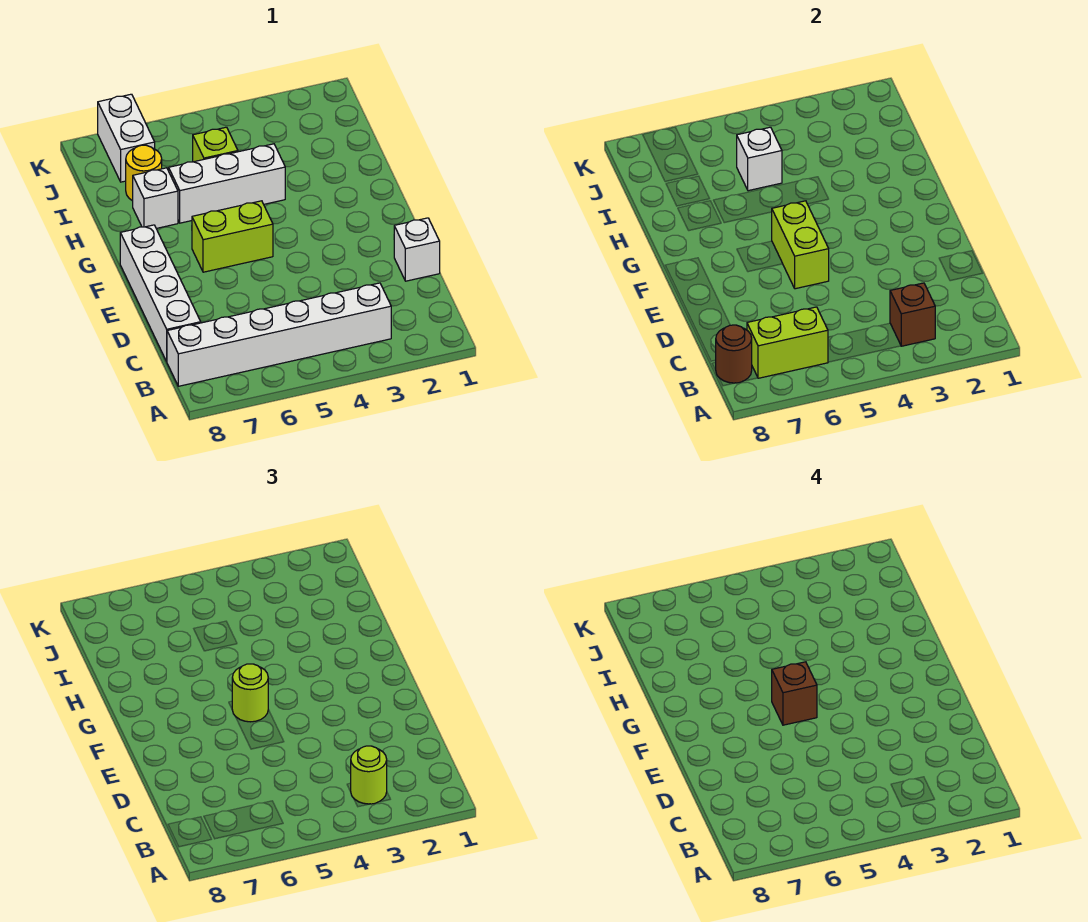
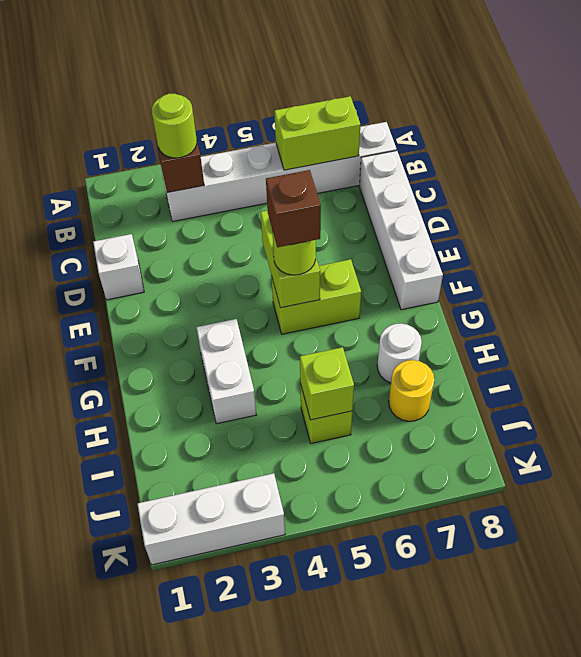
brown round brick B8 level 2 -> none
white brick H4:H6 level 1 -> white brick K1:K3 level 1
white brick H7 level 1 -> white round brick H7 level 1
white brick I5 level 2 -> lime brick I5 level 2
white brick J7:K7 level 1 -> white brick G3:H3 level 1

